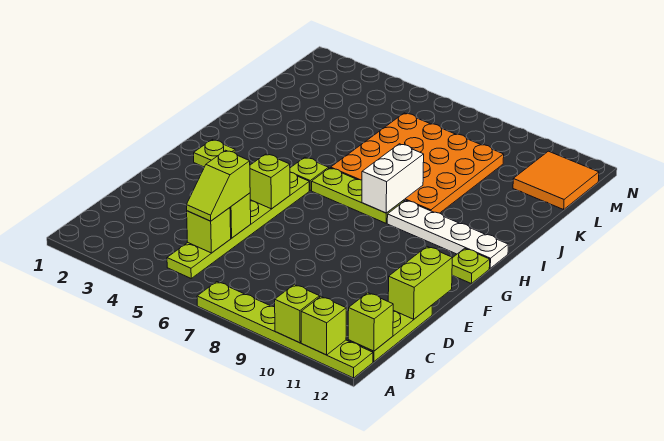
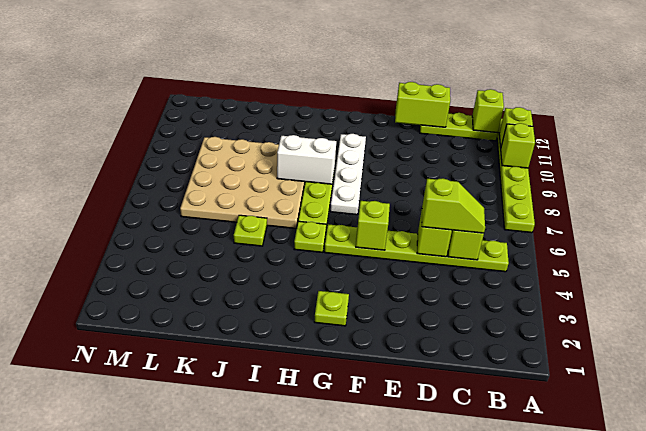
lime plate G12 level 1 -> lime plate J5 level 1
white plate H9:H12 level 1 -> white plate G7:G10 level 1
orange plate I6:L9 level 1 -> tan plate I6:L9 level 1
orange tile L11:M12 level 1 -> none

